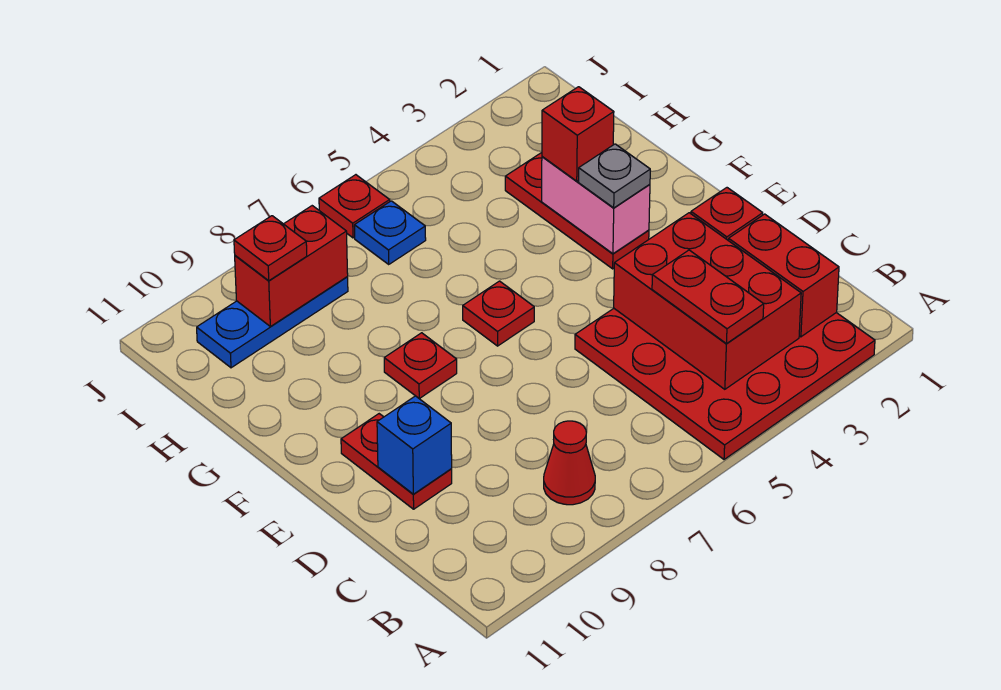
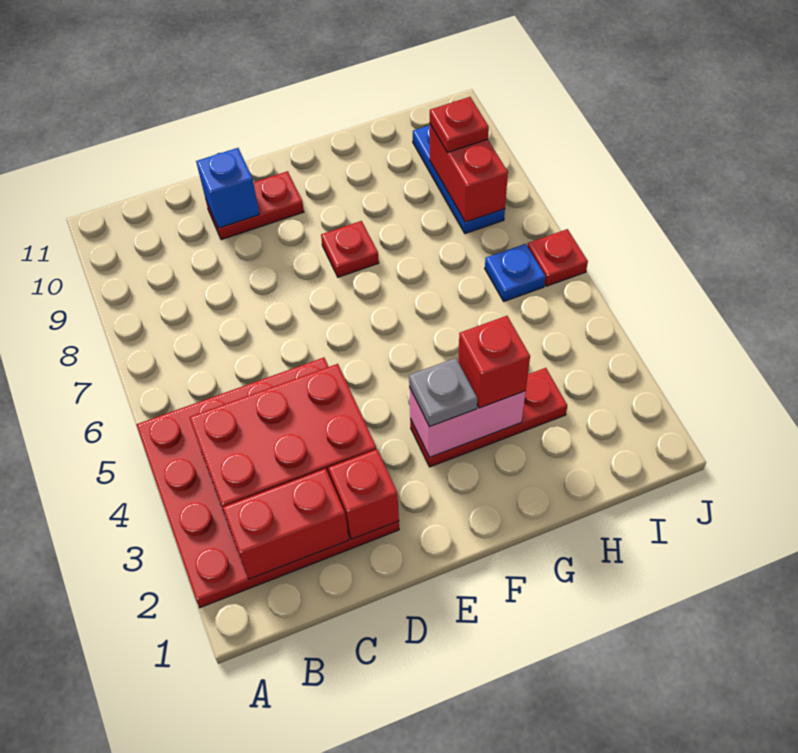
red plate B4:C4 level 3 -> none
red cone B8 level 1 -> none
red plate F6 level 1 -> none

